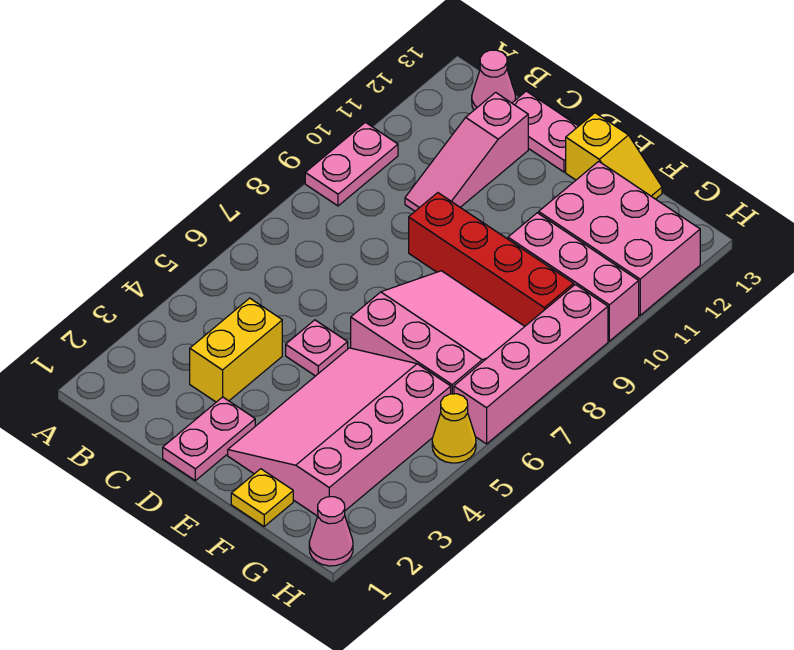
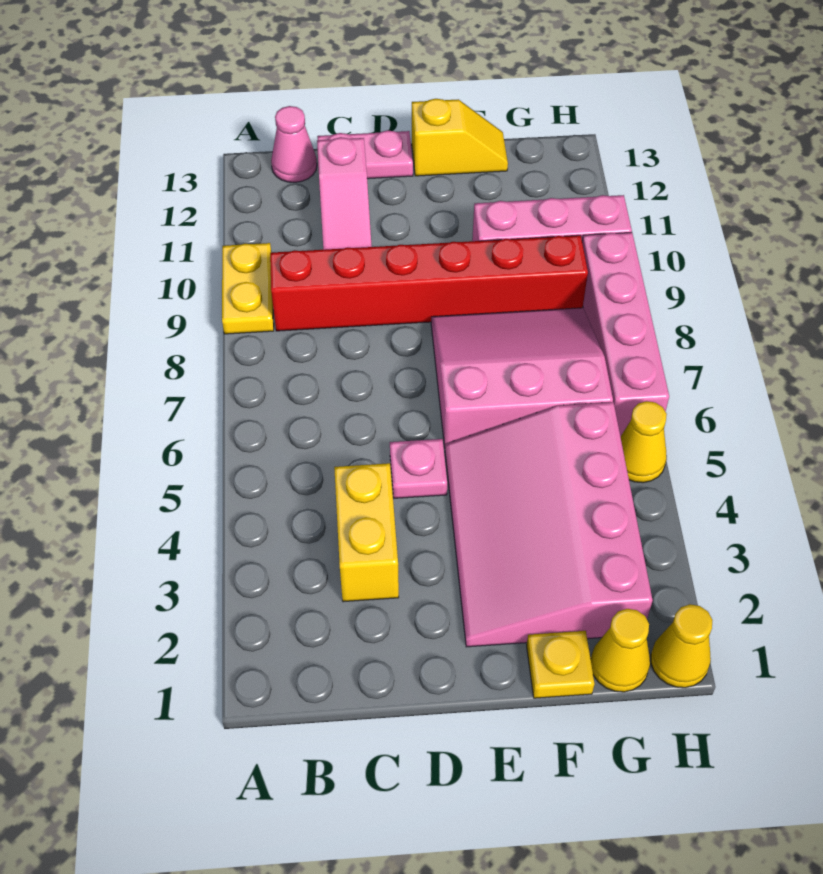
pink plate A9:A10 level 1 -> yellow plate A9:A10 level 1
pink plate D1:D2 level 1 -> none
red brick D9:G9 level 1 -> red brick B9:G9 level 1
pink brick F11:H12 level 1 -> none
none -> yellow cone G1 level 1
pink cone H1 level 1 -> yellow cone H1 level 1

